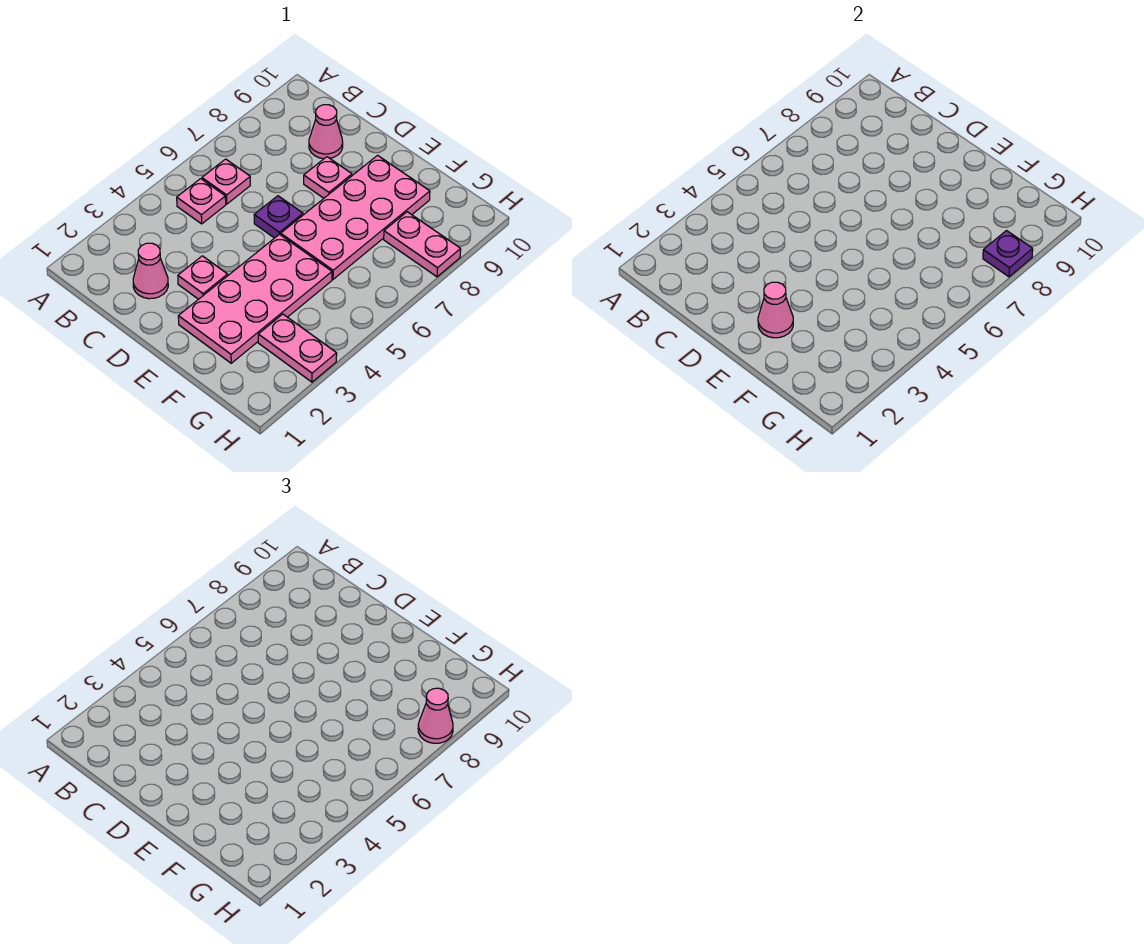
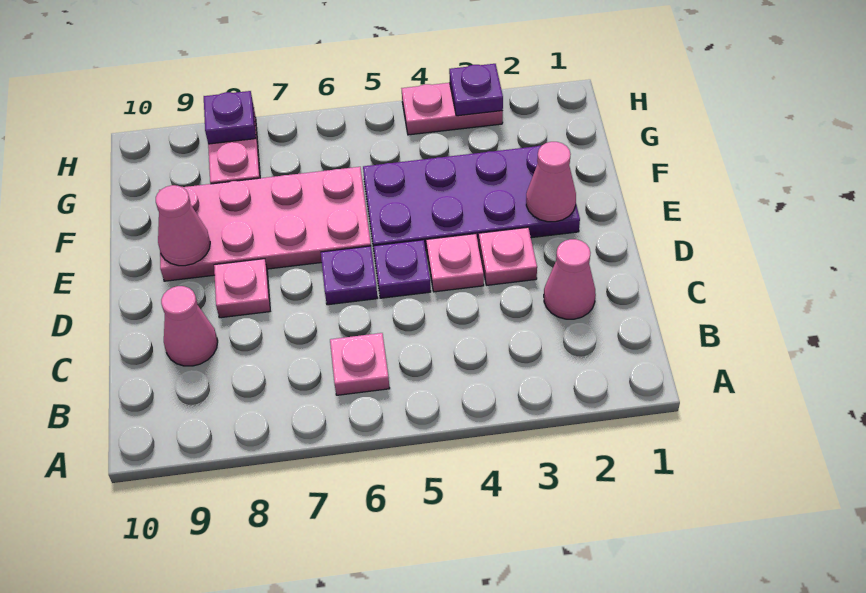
pink plate B5 level 1 -> pink plate D4 level 1
none -> purple plate D5 level 1
pink plate E2:F5 level 1 -> purple plate E2:F5 level 1
pink plate G3:H3 level 1 -> pink plate H3:H4 level 1
none -> purple plate H3 level 2
pink cone H8 level 3 -> pink cone E9 level 2

